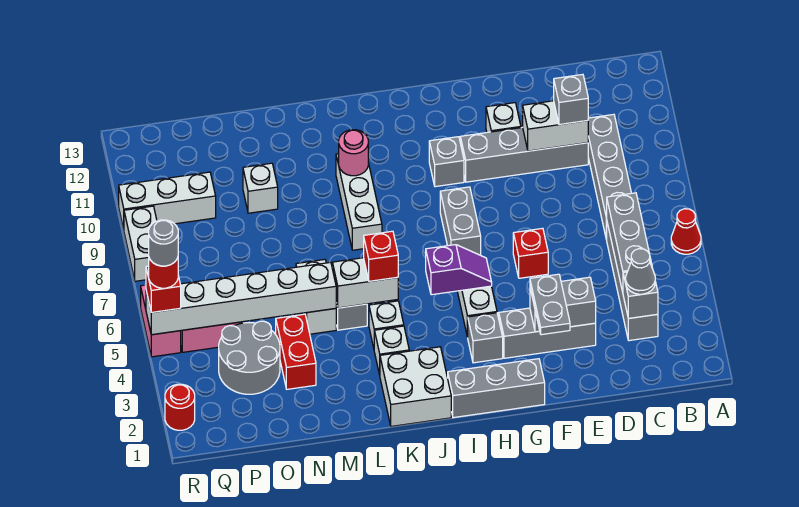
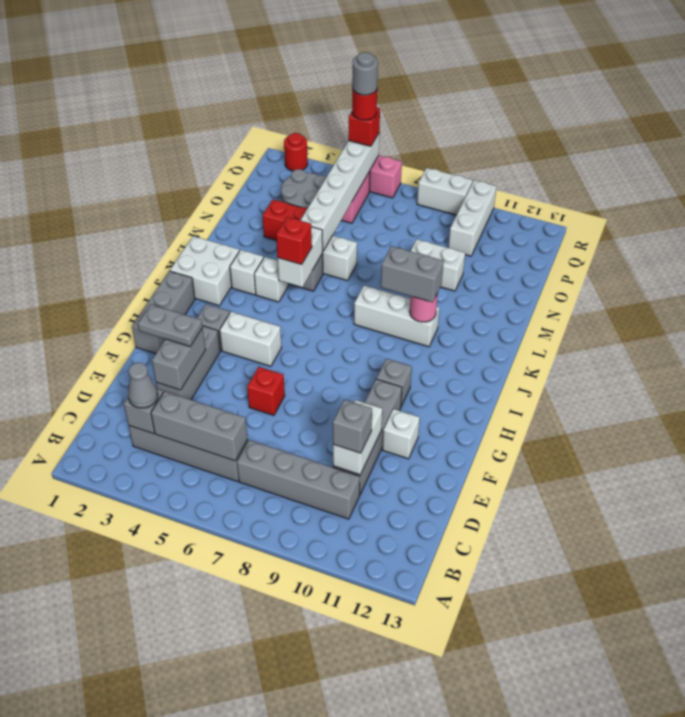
red cone A6 level 1 -> none
purple slope H5:I5 level 2 top I -> none
grey brick H7:H8 level 1 -> grey brick K9:K10 level 3
white brick N10 level 1 -> white brick N9:N10 level 1

